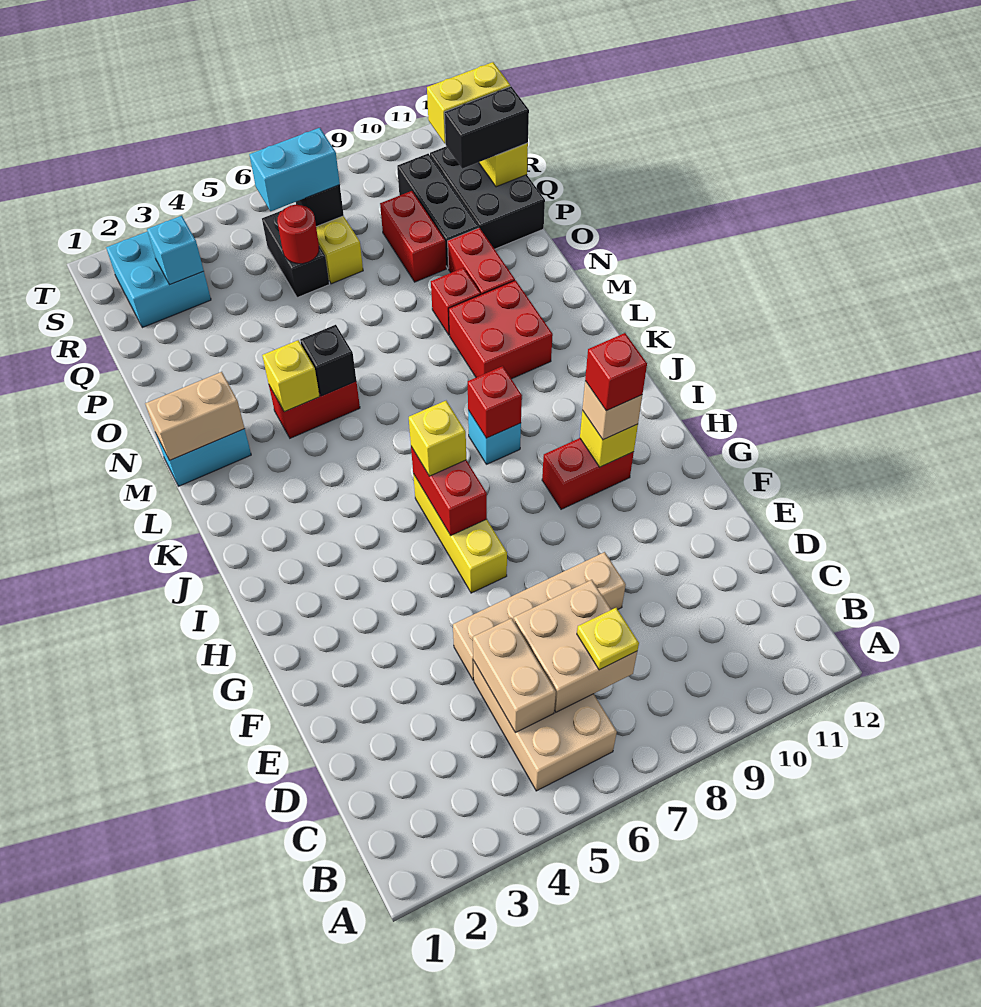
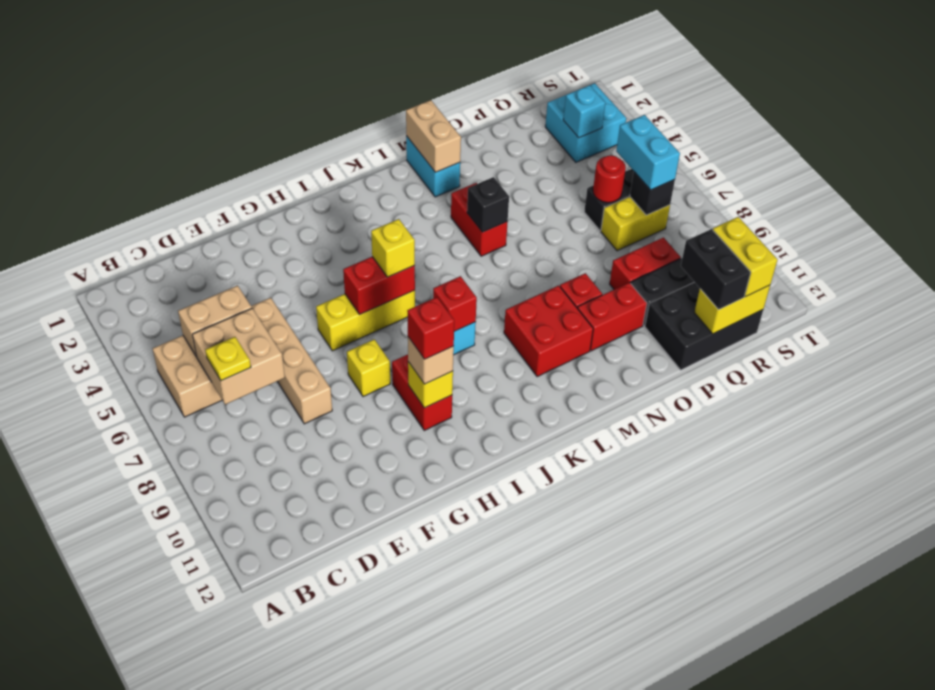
yellow brick M4 level 2 -> yellow brick G8 level 1

